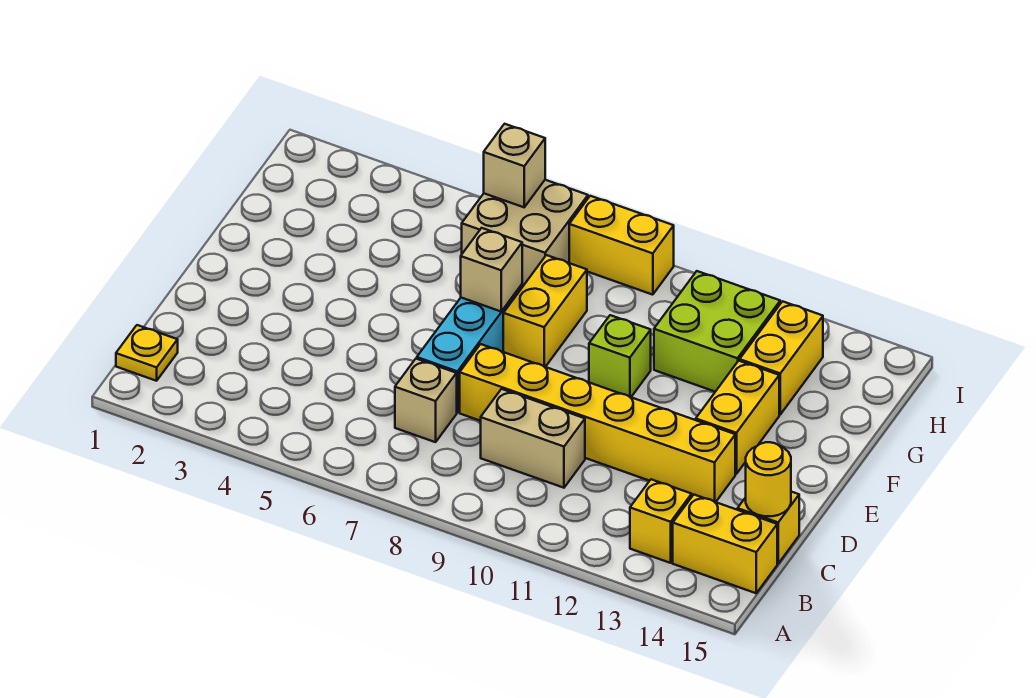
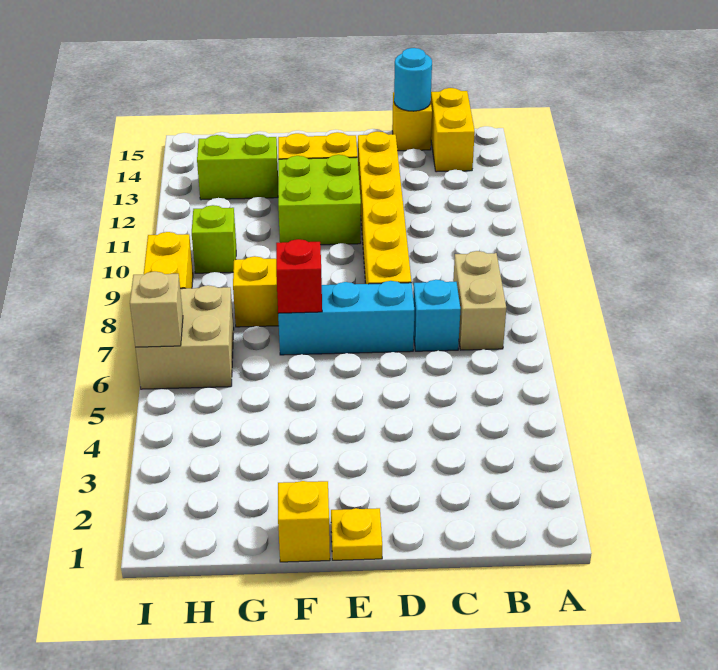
yellow plate B1 level 1 -> yellow plate E1 level 1
yellow brick B13 level 1 -> yellow brick F1 level 1
tan brick C7 level 1 -> cyan brick C7 level 1
tan brick C9:C10 level 1 -> tan brick B7:B8 level 1
yellow round brick C15 level 2 -> cyan round brick C15 level 2
tan brick F7 level 2 -> red brick F7 level 2
lime brick F10 level 1 -> lime brick H10 level 1
lime brick G11:H12 level 1 -> lime brick E11:F12 level 1
yellow brick G13:H13 level 1 -> lime brick G13:H13 level 1

